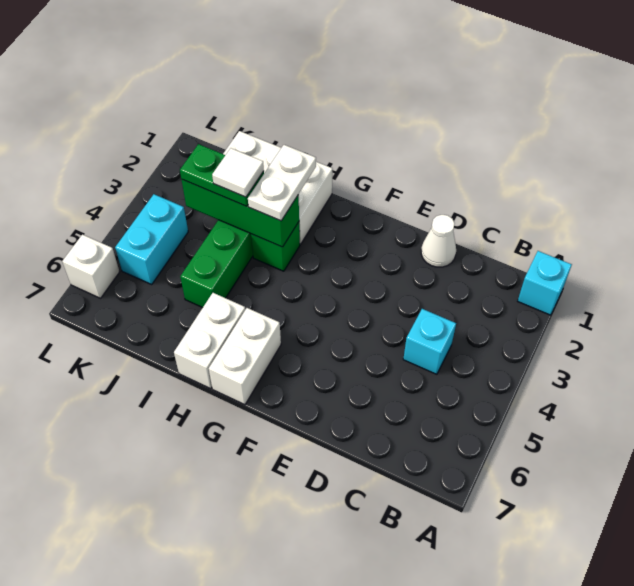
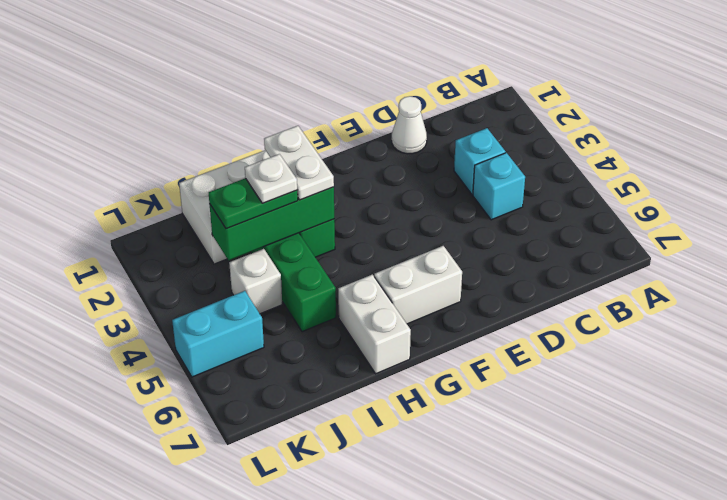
cyan brick A1 level 1 -> cyan brick C3 level 1
white brick G6:G7 level 1 -> white brick F6:G6 level 1
white tile I3 level 4 -> white plate I3 level 4
cyan brick K4:K5 level 1 -> cyan brick K5:L5 level 1
white brick L6 level 1 -> white brick J4 level 1

